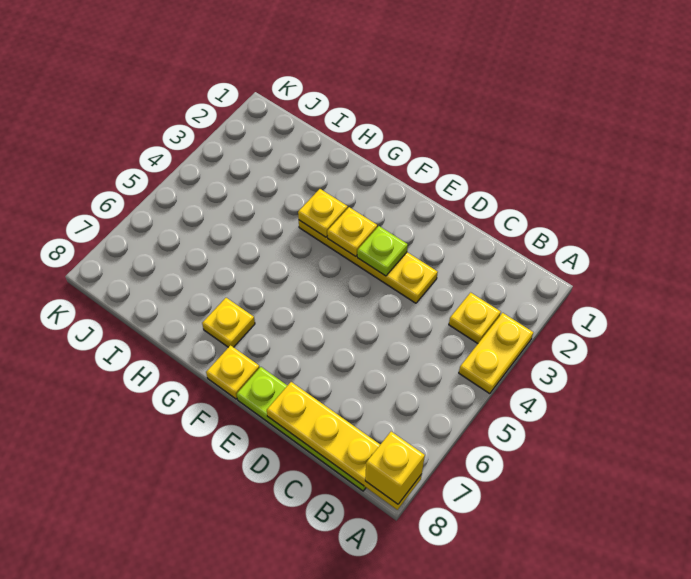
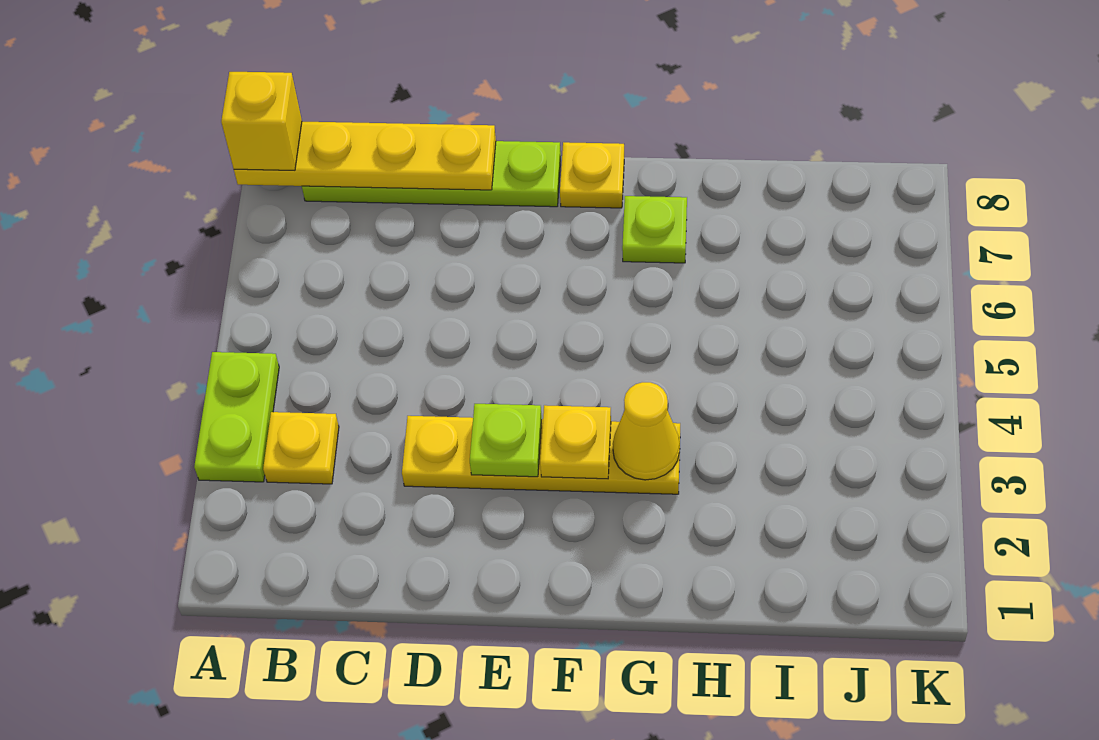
yellow plate A3:A4 level 1 -> lime plate A3:A4 level 1
yellow plate G3 level 2 -> yellow cone G3 level 2
yellow plate G7 level 1 -> lime plate G7 level 1

